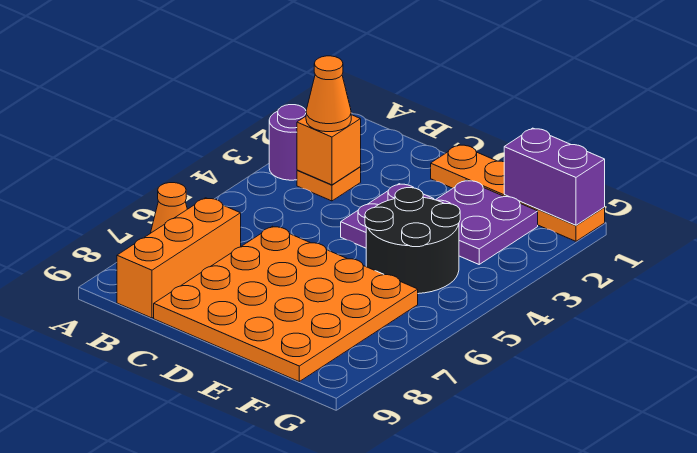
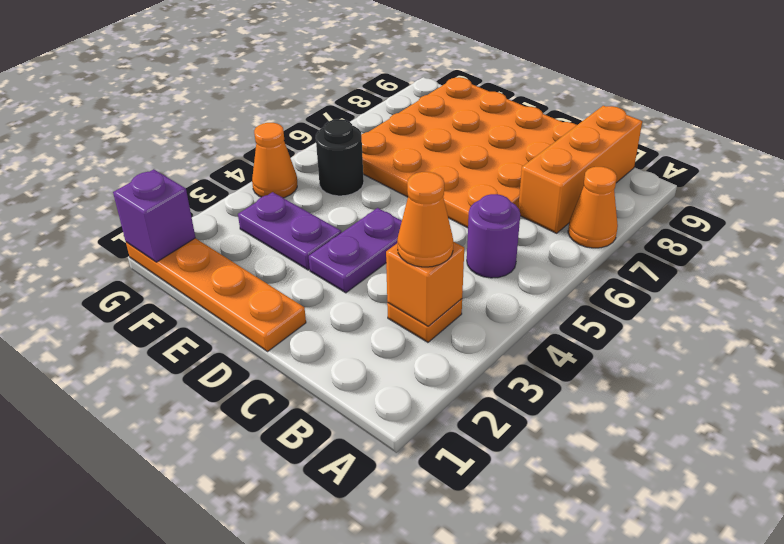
purple round brick A3 level 1 -> purple round brick B5 level 1
purple plate E2:F3 level 1 -> purple plate E3:F3 level 1
black round brick E4:F5 level 1 -> black round brick F5 level 1
purple brick F1:G1 level 2 -> purple brick G1 level 2
none -> orange cone G4 level 1

